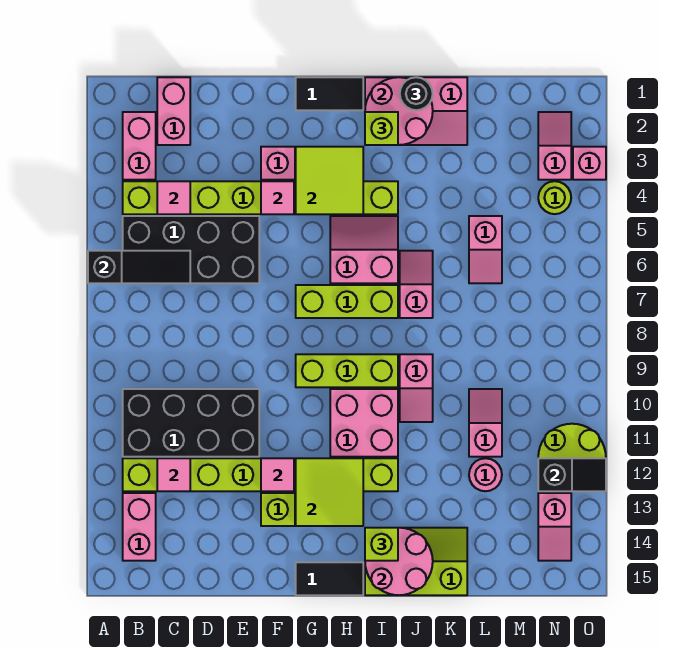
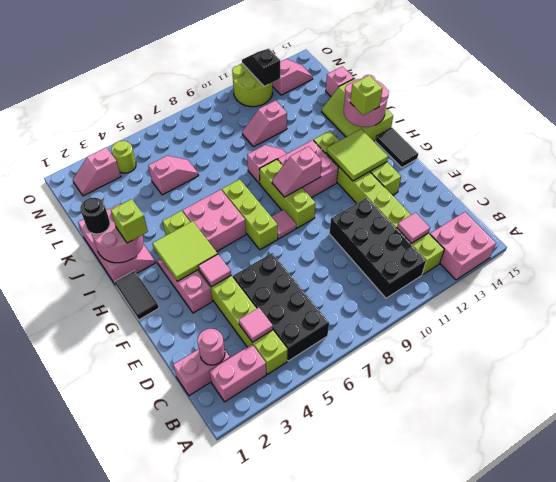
black slope A6:C6 level 2 top A -> none
pink brick B13:B14 level 1 -> pink brick A13:B14 level 1
pink tile F12 level 2 -> pink tile G8 level 1
pink slope H5:I6 level 1 top 6 -> pink brick H5:I6 level 1
pink slope J6:J7 level 1 top 7 -> pink slope H9:H10 level 2 top 10
pink round brick L12 level 1 -> pink round brick C2 level 2
pink brick O3 level 1 -> pink brick L15 level 1

